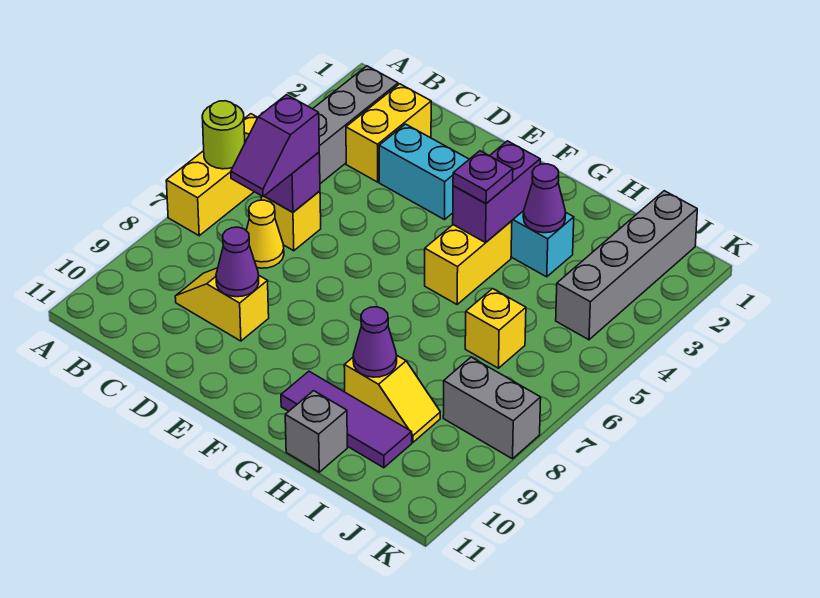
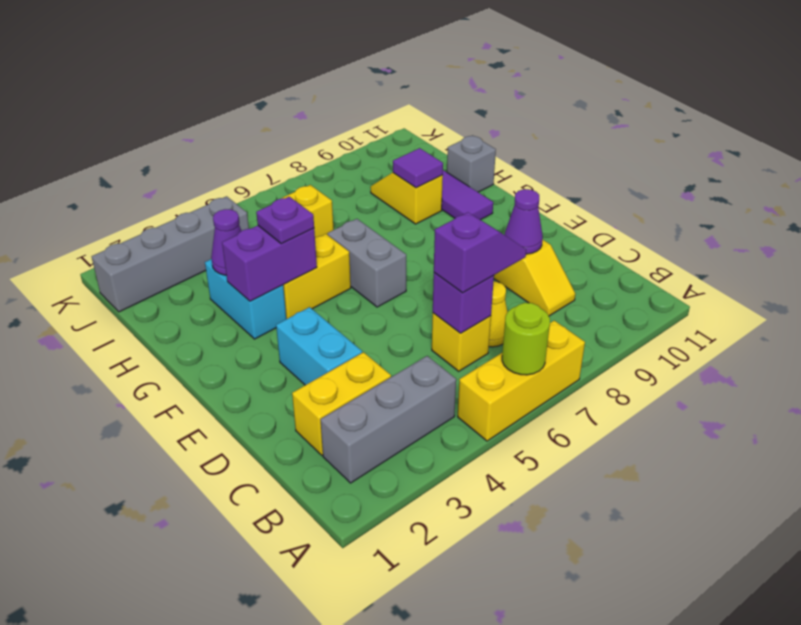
purple cone H9 level 2 -> purple tile H9 level 2
grey brick J8:K8 level 1 -> grey brick F6:G6 level 1

